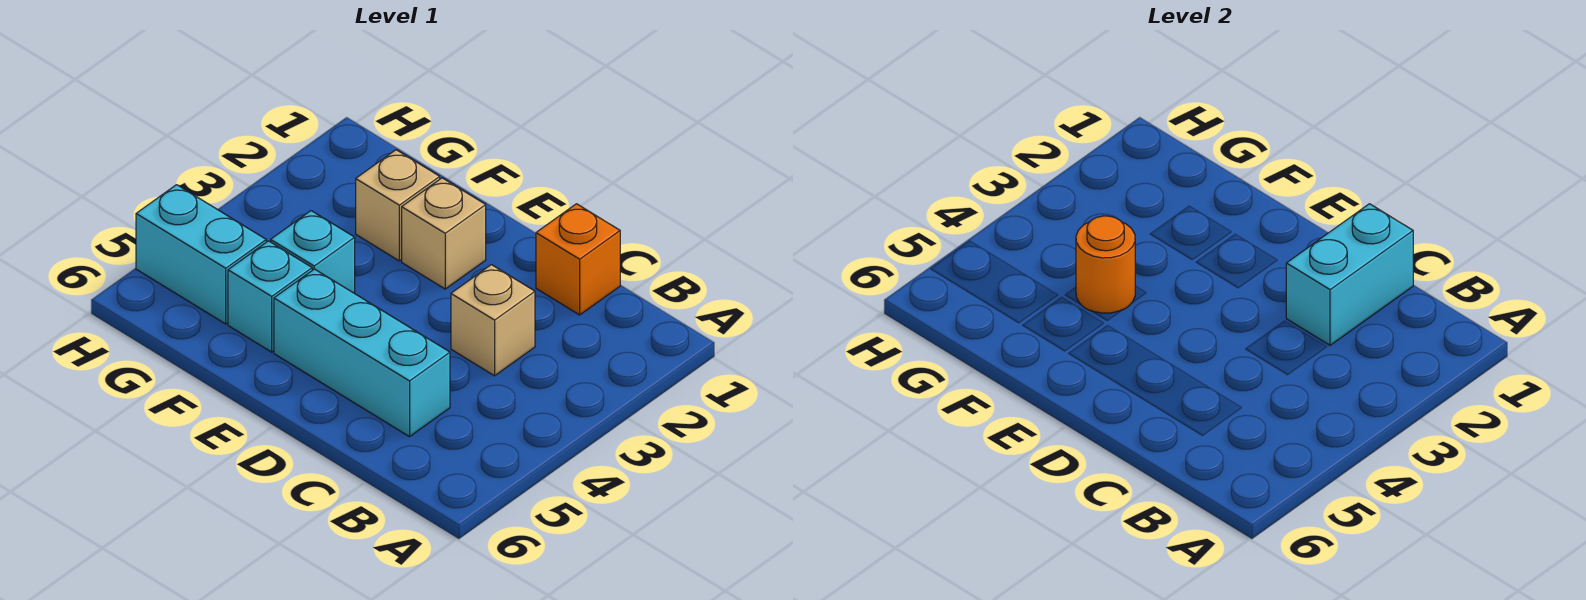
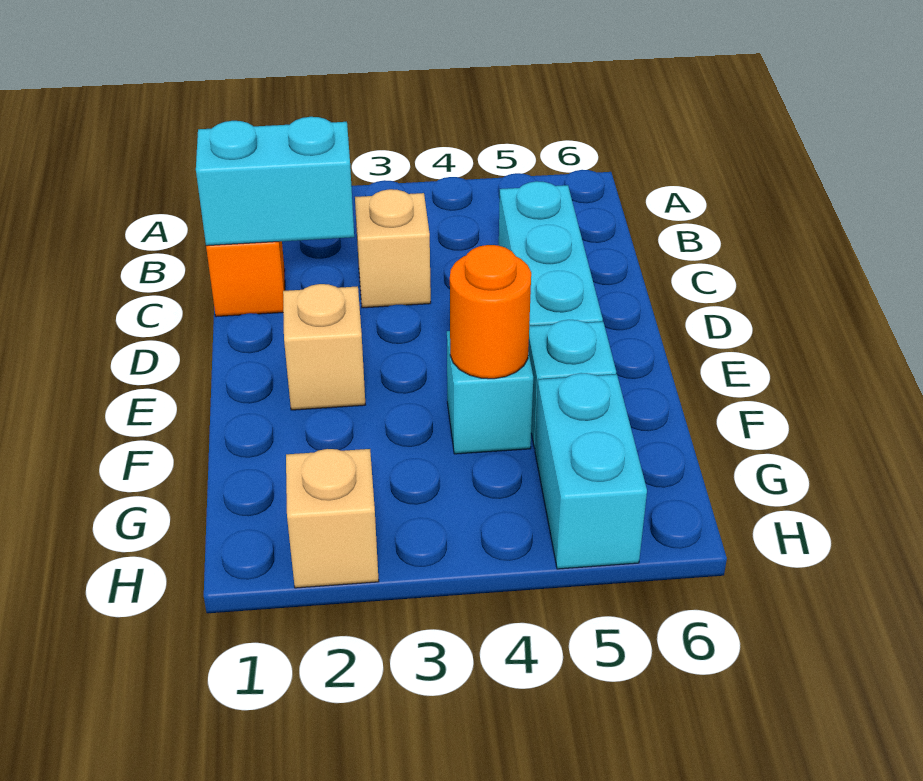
tan brick F2 level 1 -> tan brick H2 level 1

